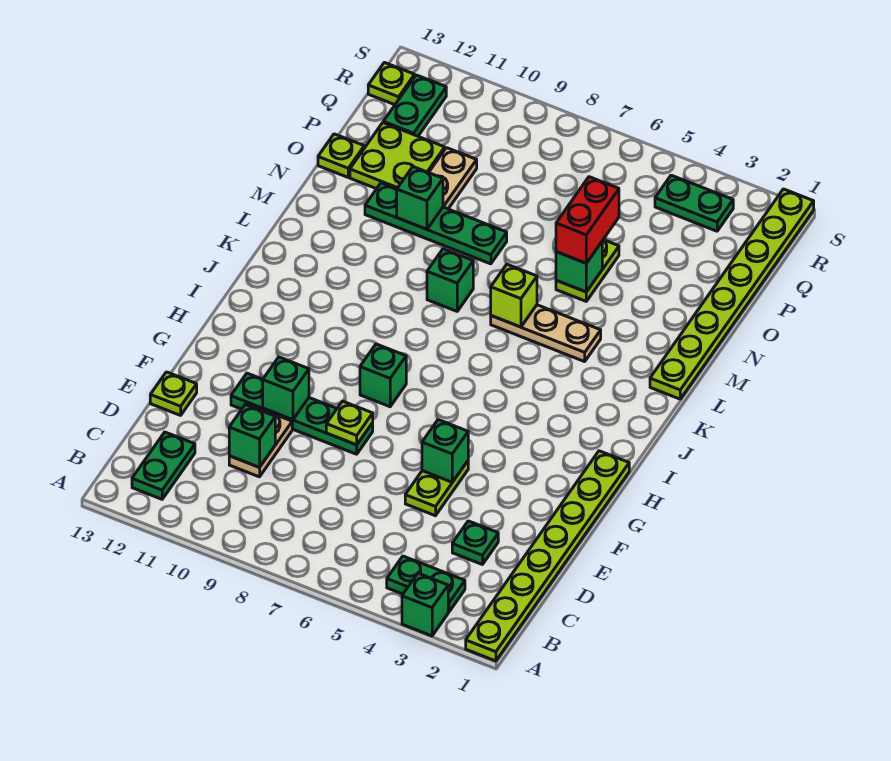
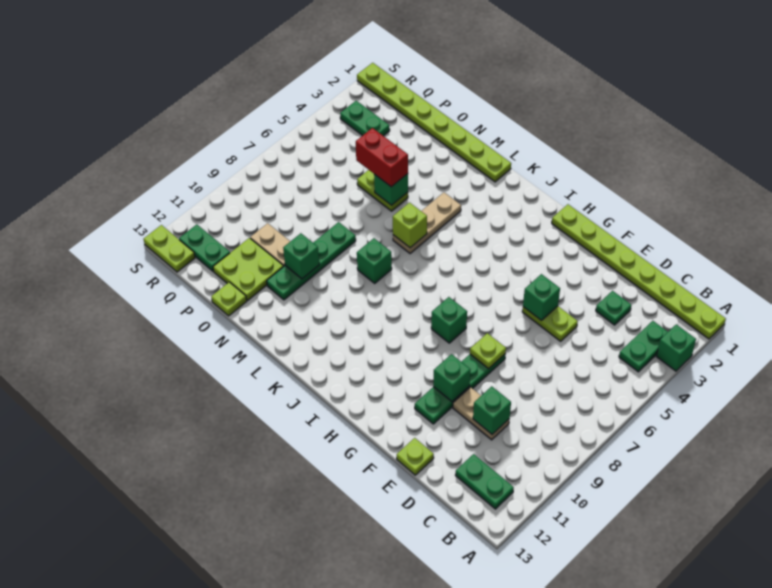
green plate R3:R4 level 1 -> green plate Q3:R3 level 1
lime plate R13 level 1 -> lime plate R13:S13 level 1

